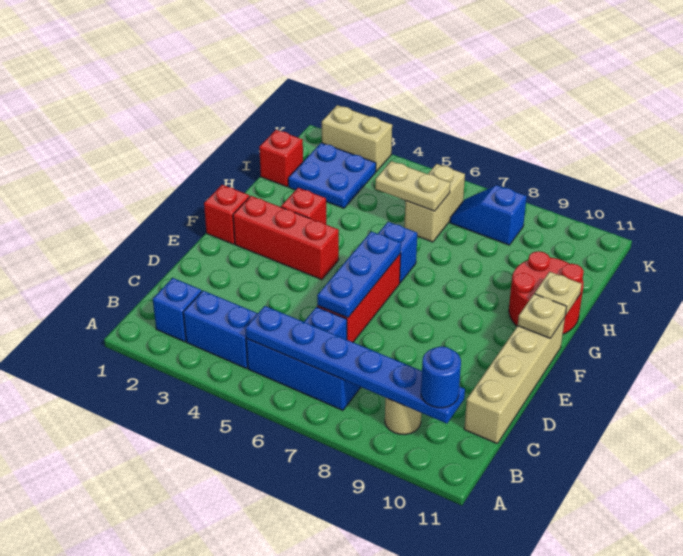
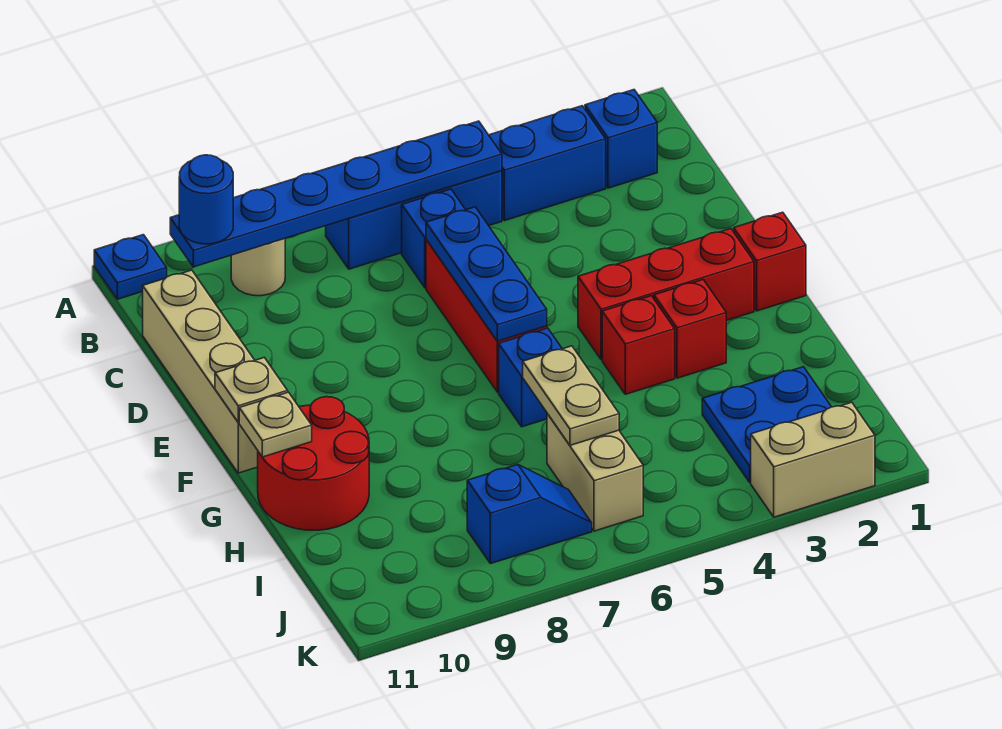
none -> blue plate A11 level 1
red brick I1 level 1 -> red brick G4 level 1
tan plate I5:I6 level 2 -> tan plate H6:I6 level 2

